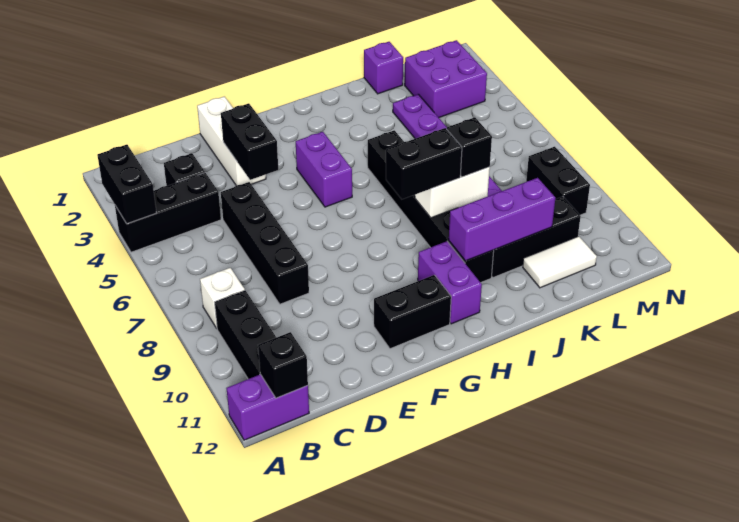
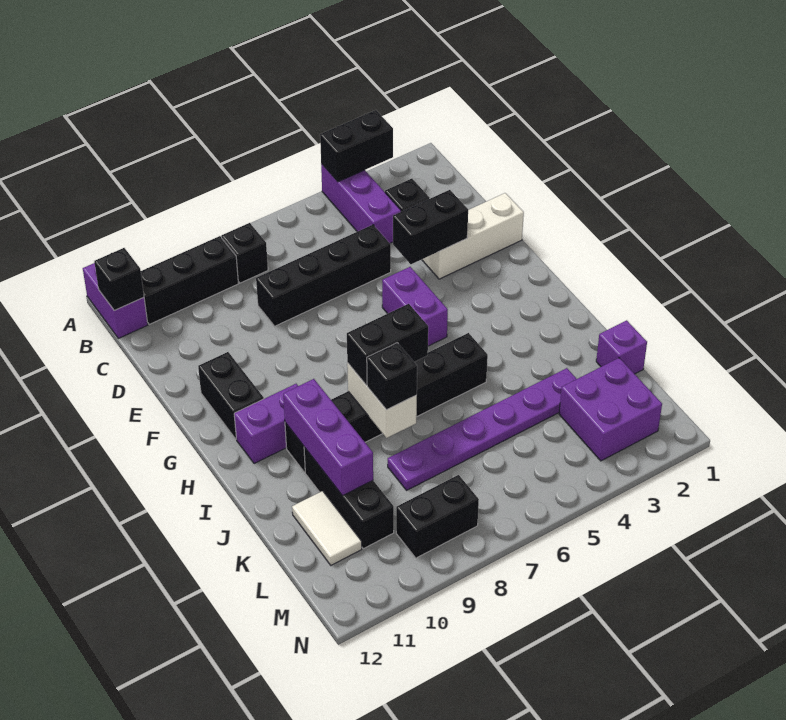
black brick A4:C4 level 1 -> purple brick A4:C4 level 1
white brick B8 level 1 -> black brick B8 level 1
purple brick G4:G5 level 1 -> purple brick F5:G5 level 1
black brick H8:I8 level 3 -> black brick I7:I8 level 3

